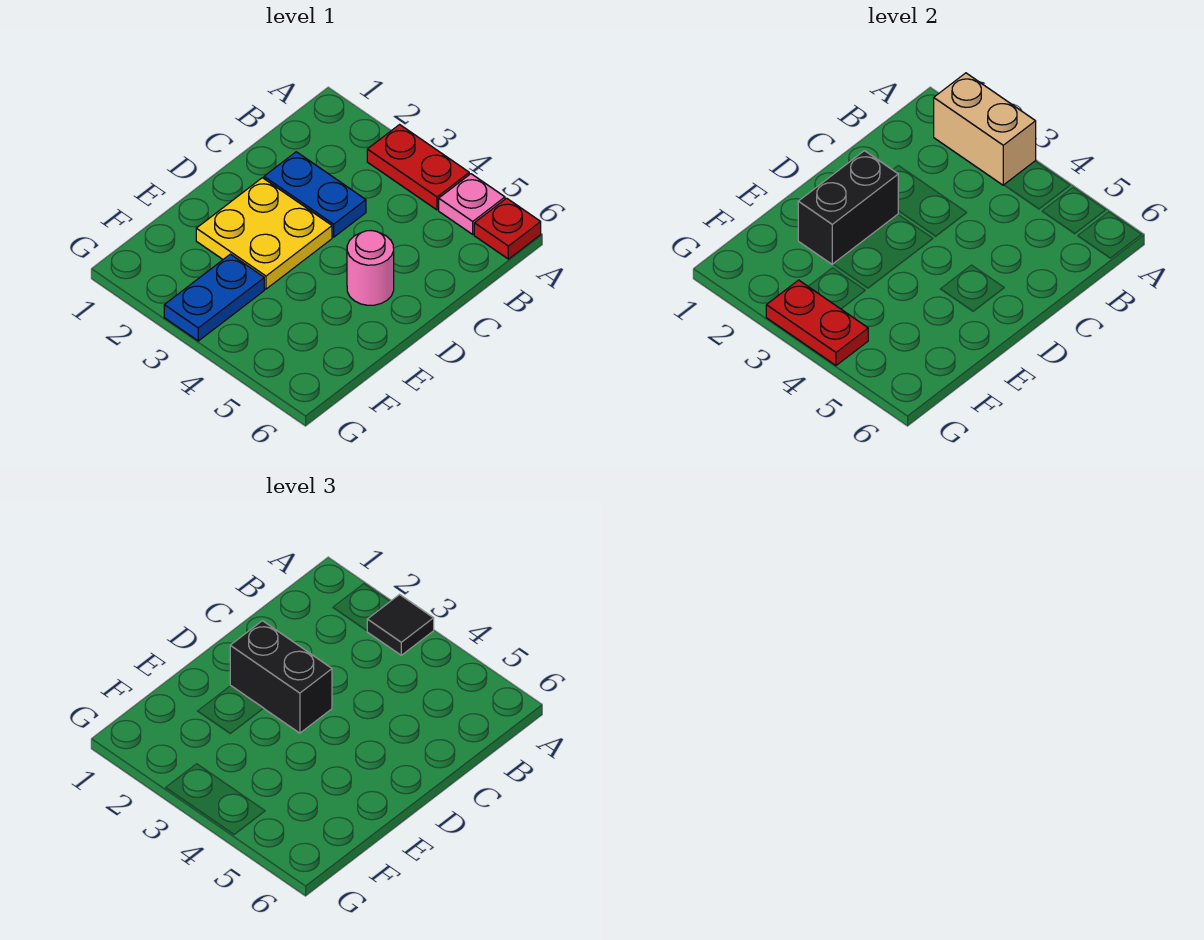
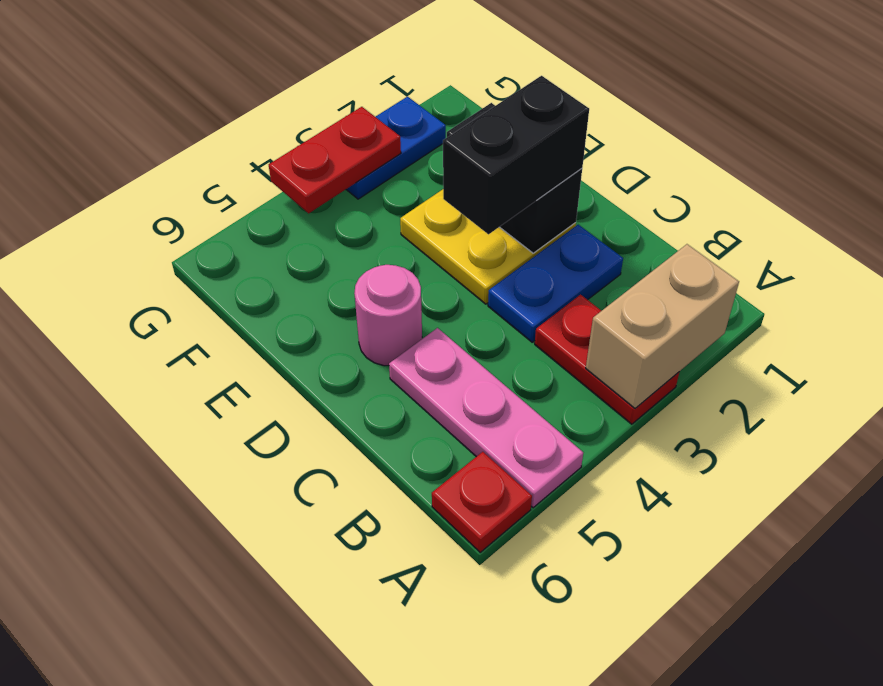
red plate A3:A4 level 1 -> red plate A3:B3 level 1
black tile A3 level 3 -> none
pink plate A5 level 1 -> pink plate A5:C5 level 1
blue plate F3:G3 level 1 -> blue plate G2:G3 level 1

